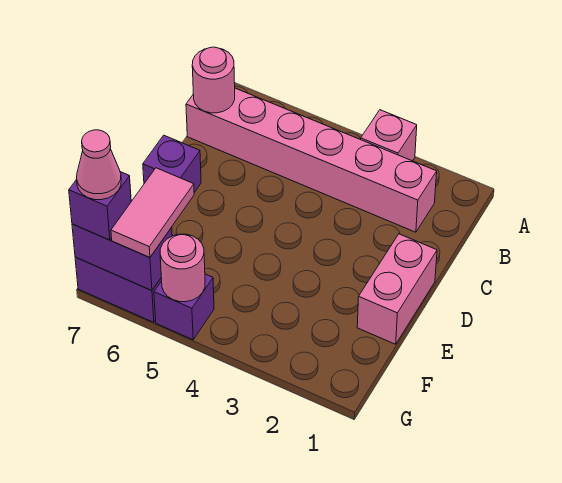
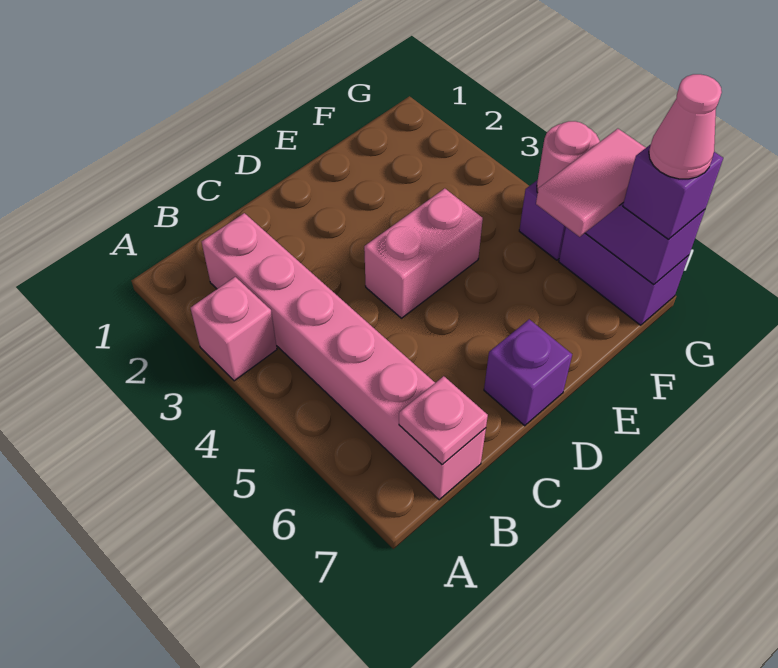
pink round brick B7 level 2 -> pink plate B7 level 2
pink brick D1:E1 level 1 -> pink brick D4:E4 level 1

